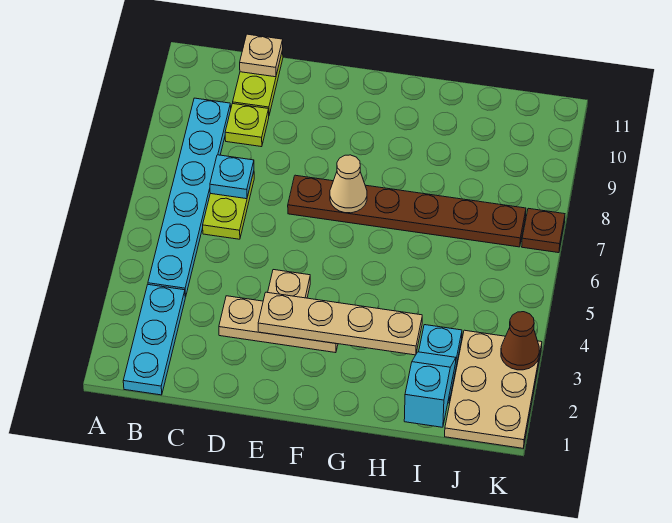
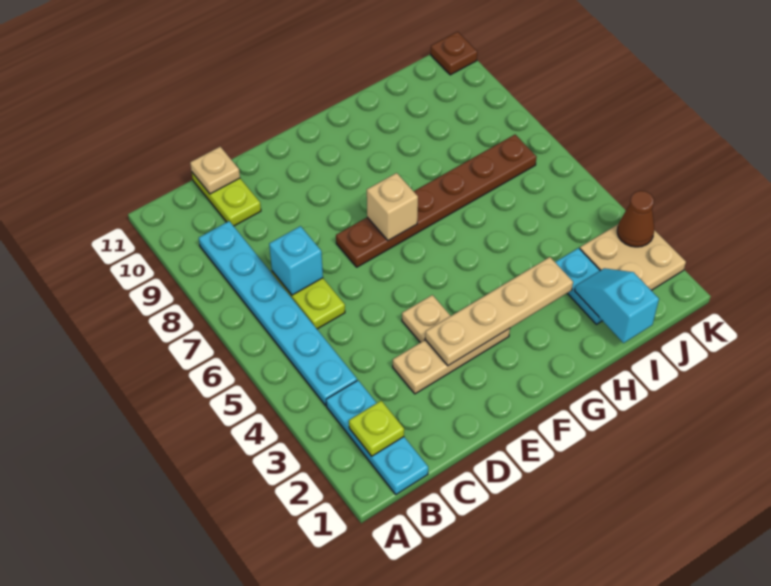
cyan plate C7 level 2 -> cyan brick C7 level 2
lime plate C9 level 1 -> lime plate B2 level 2
tan cone F7 level 2 -> tan brick F7 level 2
tan plate J1:K3 level 1 -> tan plate J2:K3 level 1
brown plate K7 level 1 -> brown plate K11 level 1

